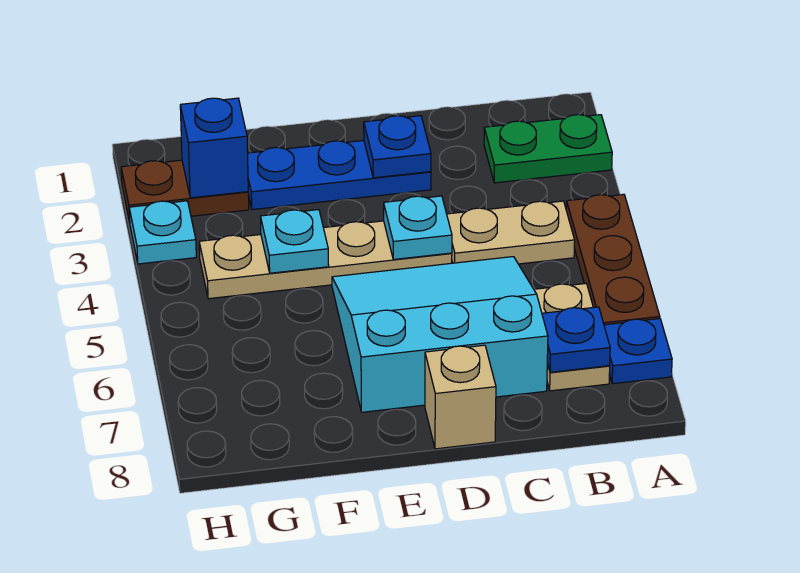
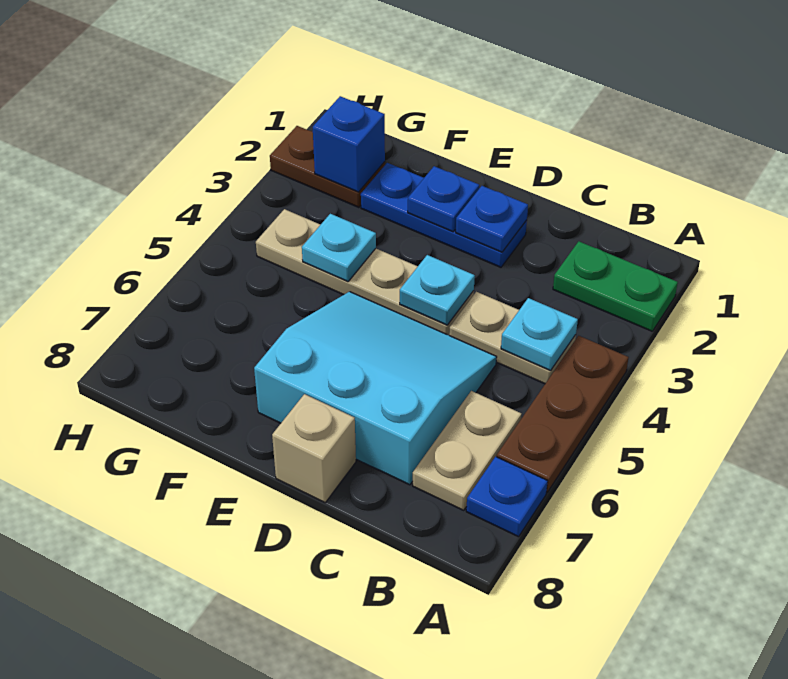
blue plate B7 level 2 -> blue plate E2 level 2
cyan plate H3 level 1 -> cyan plate B4 level 2

